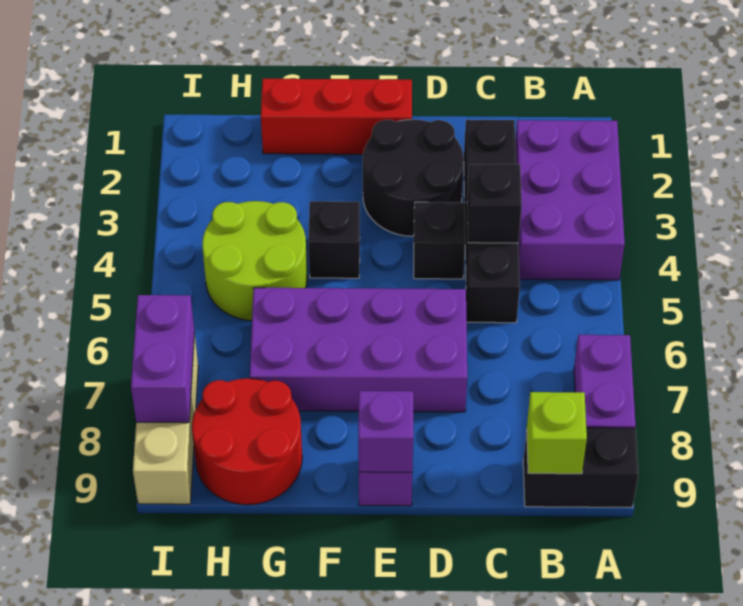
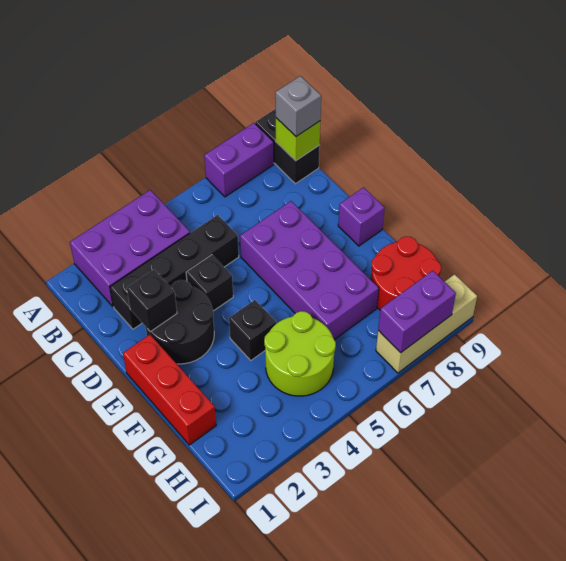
none -> grey brick B9 level 3
black brick C4 level 2 -> black brick D2 level 2
purple brick E9 level 2 -> none

